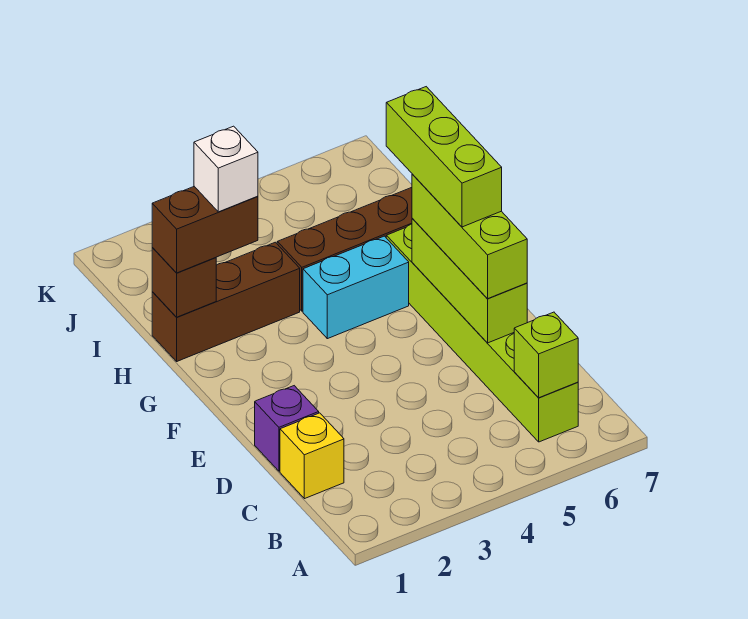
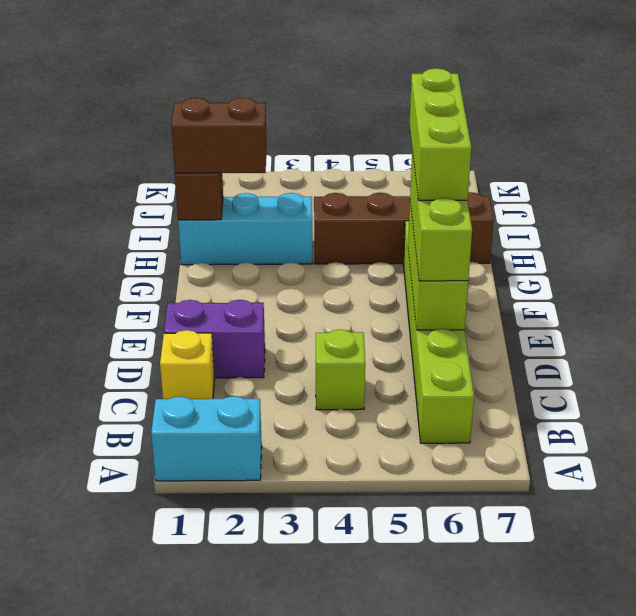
lime brick B6 level 2 -> lime brick C4 level 1
purple brick D1 level 1 -> purple brick D1:D2 level 1
cyan brick G4:G5 level 1 -> cyan brick A1:A2 level 1
brown brick H1:H3 level 1 -> cyan brick H1:H3 level 1
white brick H2 level 4 -> none

